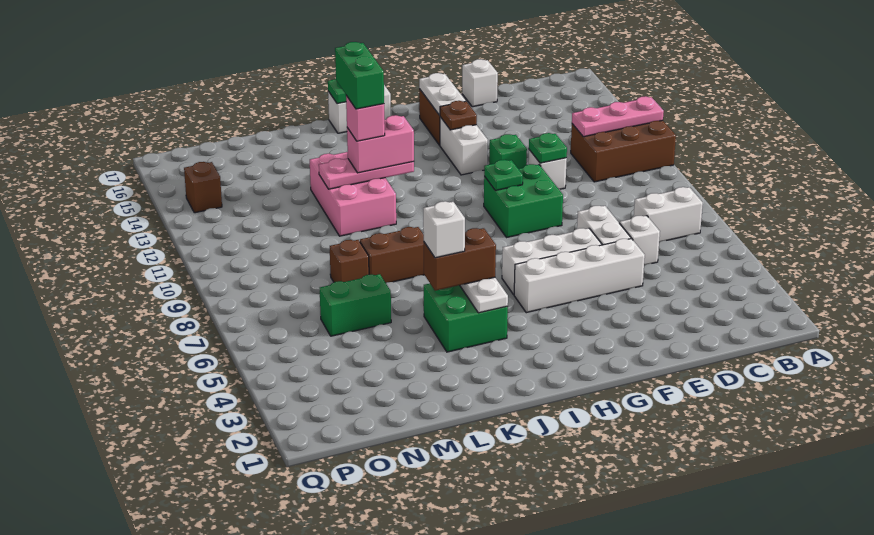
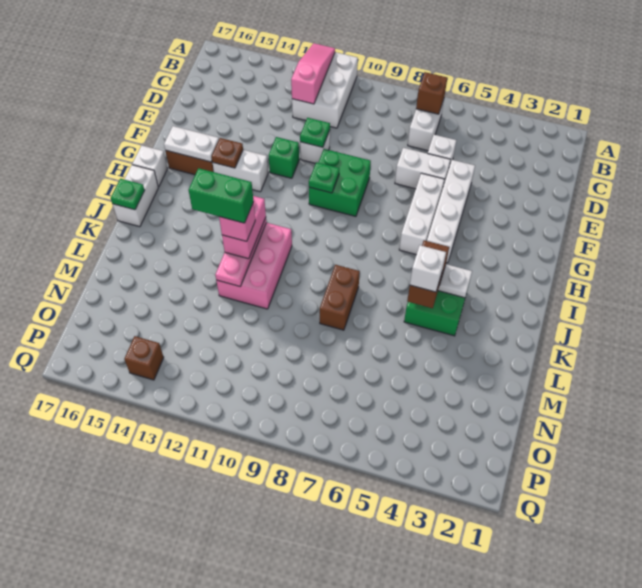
brown brick A11:C12 level 1 -> white brick A11:C12 level 1
pink plate A12:C12 level 2 -> pink slope A12:C12 level 2 top C
white brick E17 level 1 -> white brick H17 level 1
pink brick K11:L13 level 1 -> pink brick J11:L12 level 1
green brick M6:N6 level 1 -> none
brown brick M8 level 1 -> brown brick B7 level 2

